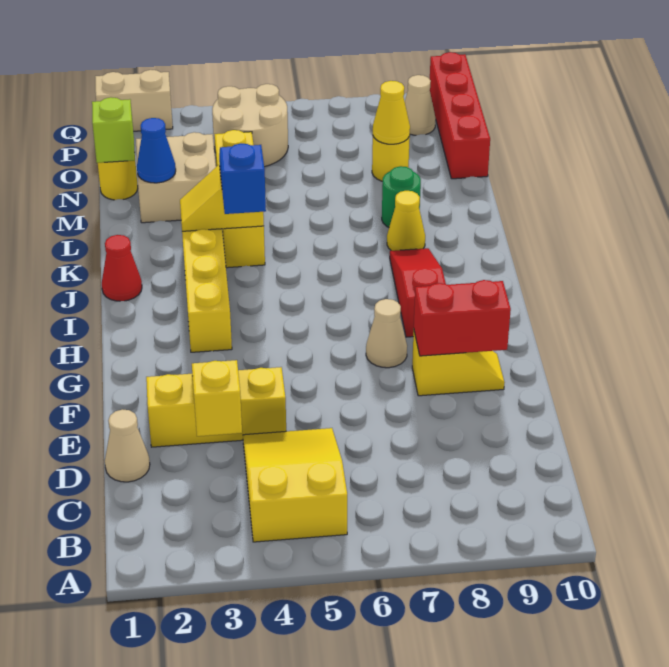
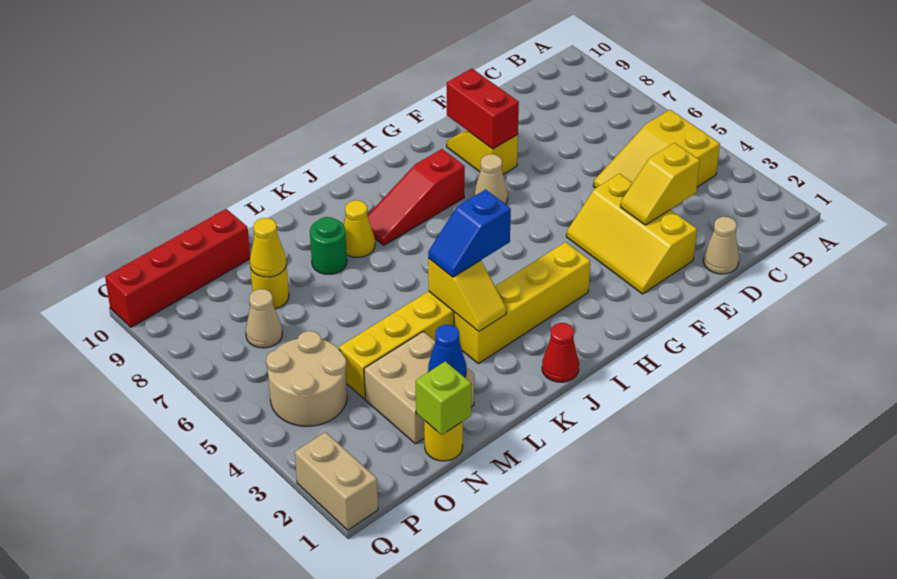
tan cone P9 level 1 -> tan cone O7 level 1

